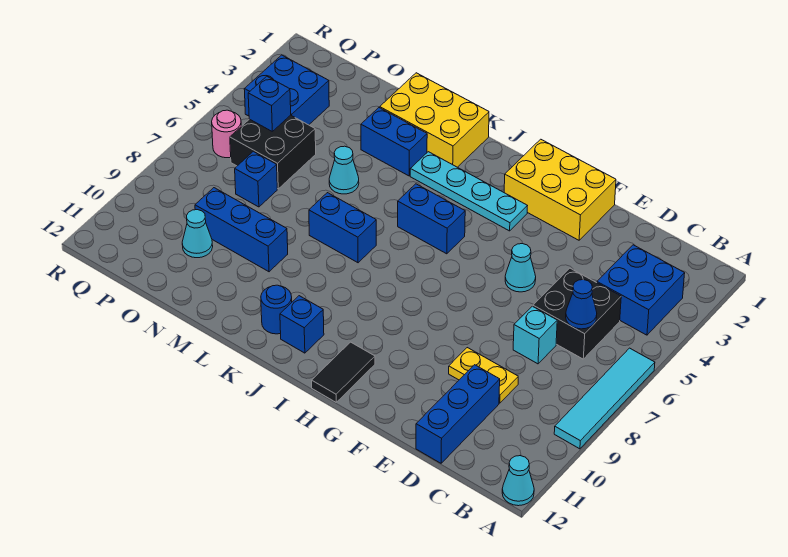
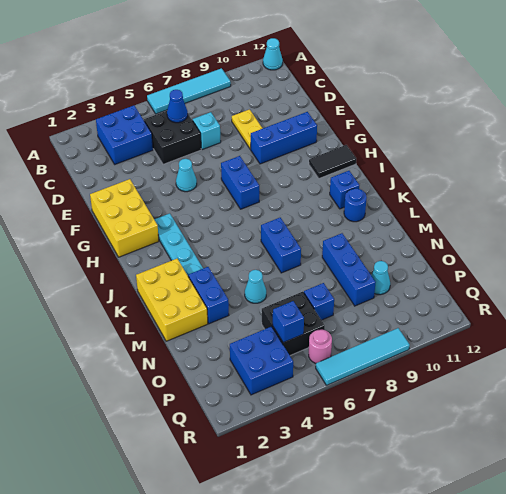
blue brick D10:D12 level 1 -> blue brick F9:F11 level 1
blue brick I5:J5 level 1 -> blue brick G7:H7 level 1
none -> cyan tile R6:R9 level 1

